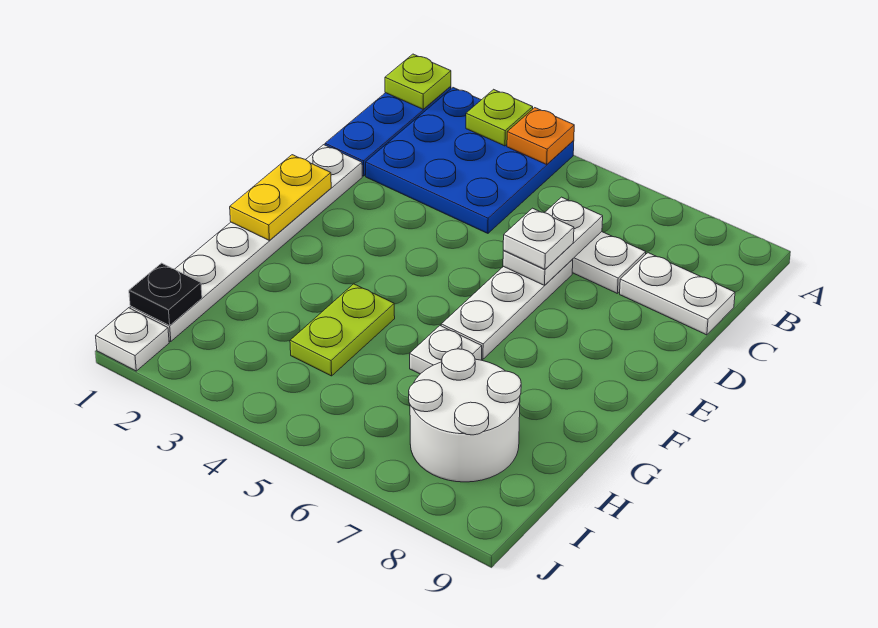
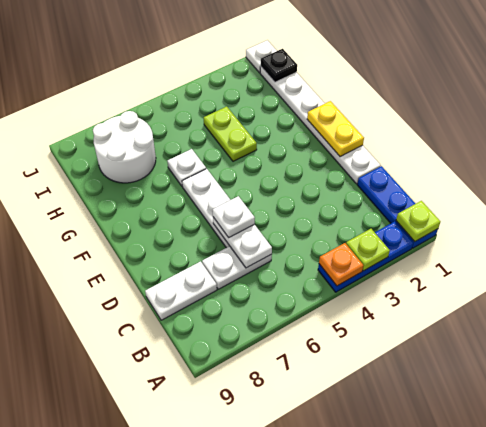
blue plate A2:C4 level 1 -> blue plate A2:A4 level 1

